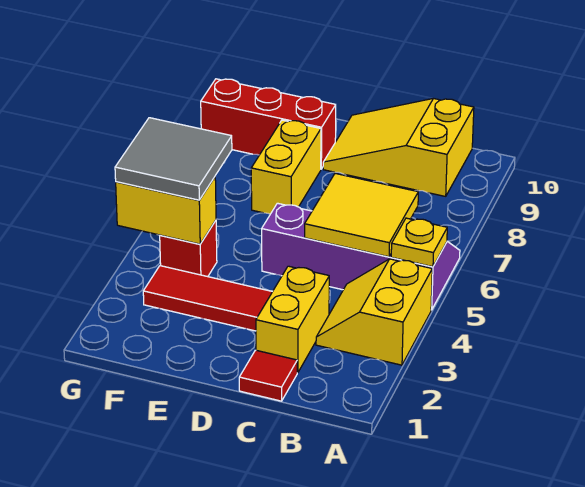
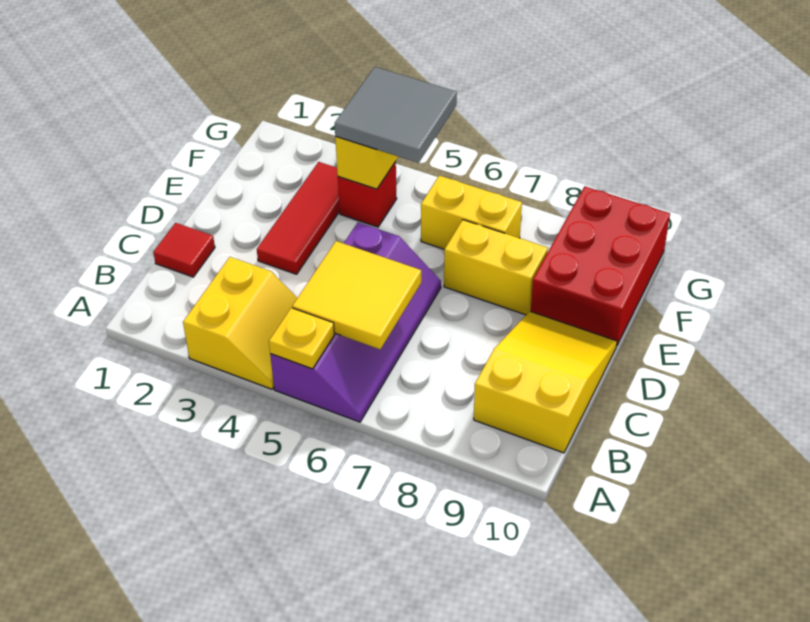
yellow slope A3:B4 level 1 top A -> yellow slope A3:B4 level 1 top 3
yellow brick C2:C3 level 1 -> yellow brick F6:F7 level 1
red brick E9:G9 level 1 -> red brick E9:G10 level 1

